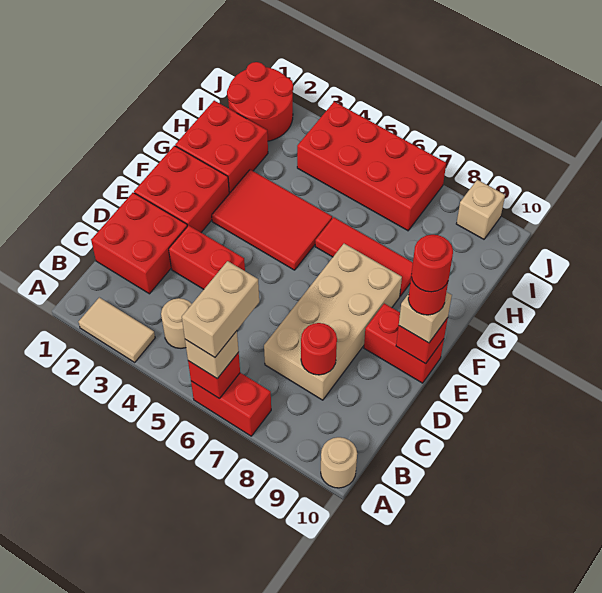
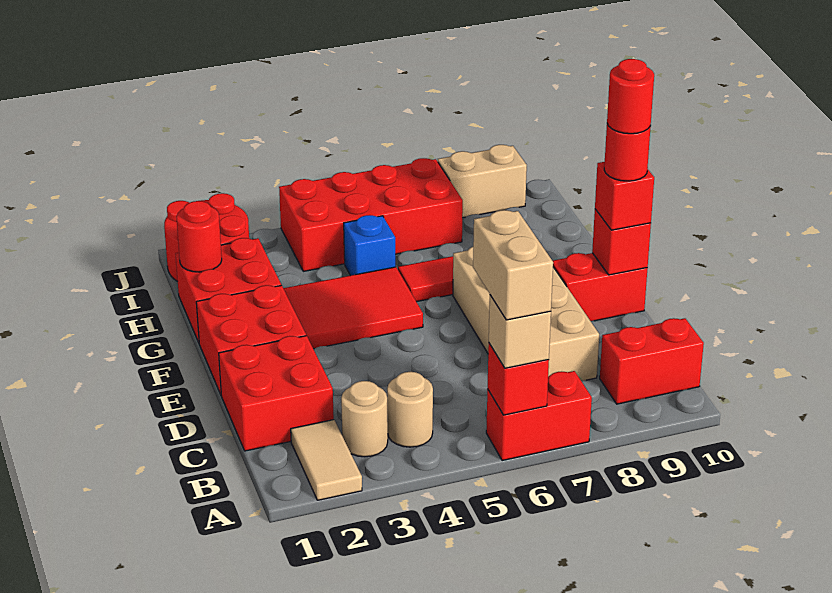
tan tile A2:A3 level 1 -> tan tile A2:B2 level 1
tan round brick A10 level 1 -> tan round brick B3 level 1
red round brick C8 level 2 -> red round brick H1 level 2
red brick D3:D4 level 1 -> red brick B9:B10 level 1
tan brick E10 level 3 -> red brick E10 level 3
none -> blue brick H5 level 1
tan brick J9 level 1 -> tan brick J8:J9 level 1

